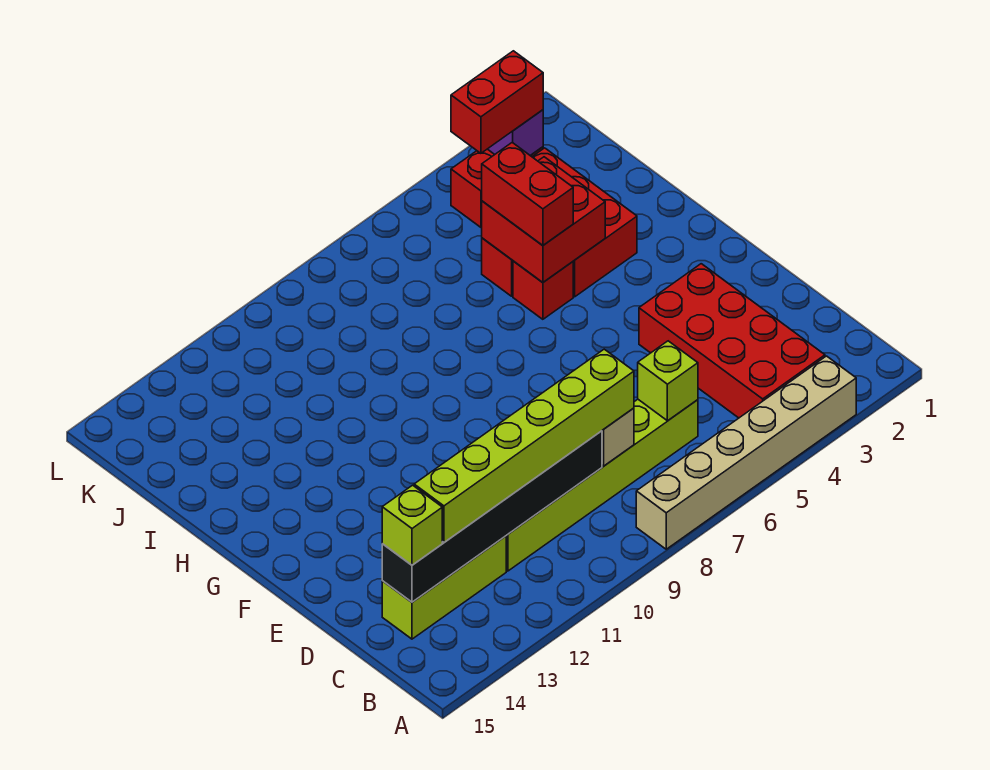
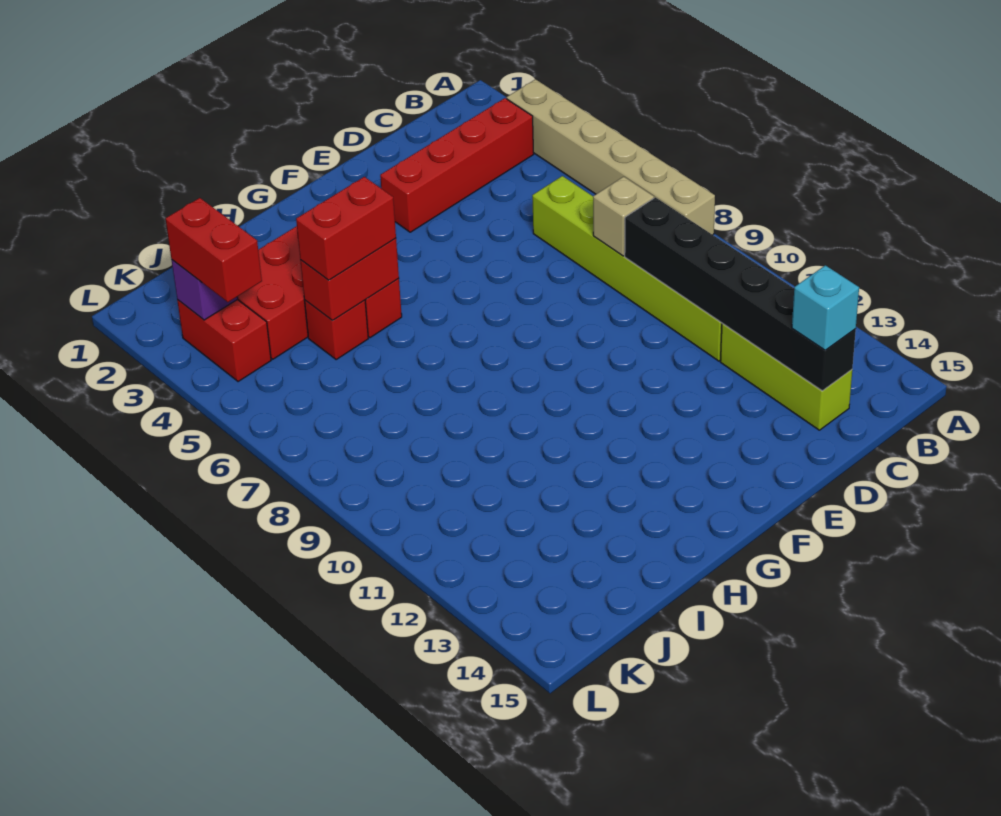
red brick B3:E4 level 1 -> red brick B3:E3 level 1
lime brick C6 level 2 -> none
lime brick C8:C13 level 3 -> none
lime brick C14 level 3 -> cyan brick C14 level 3
red brick H4:I5 level 2 -> red brick H5:I5 level 2

